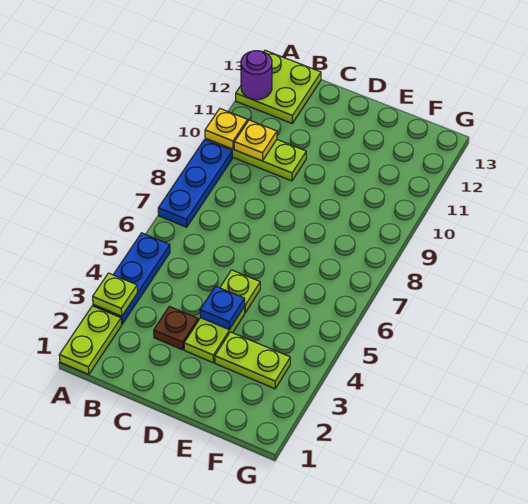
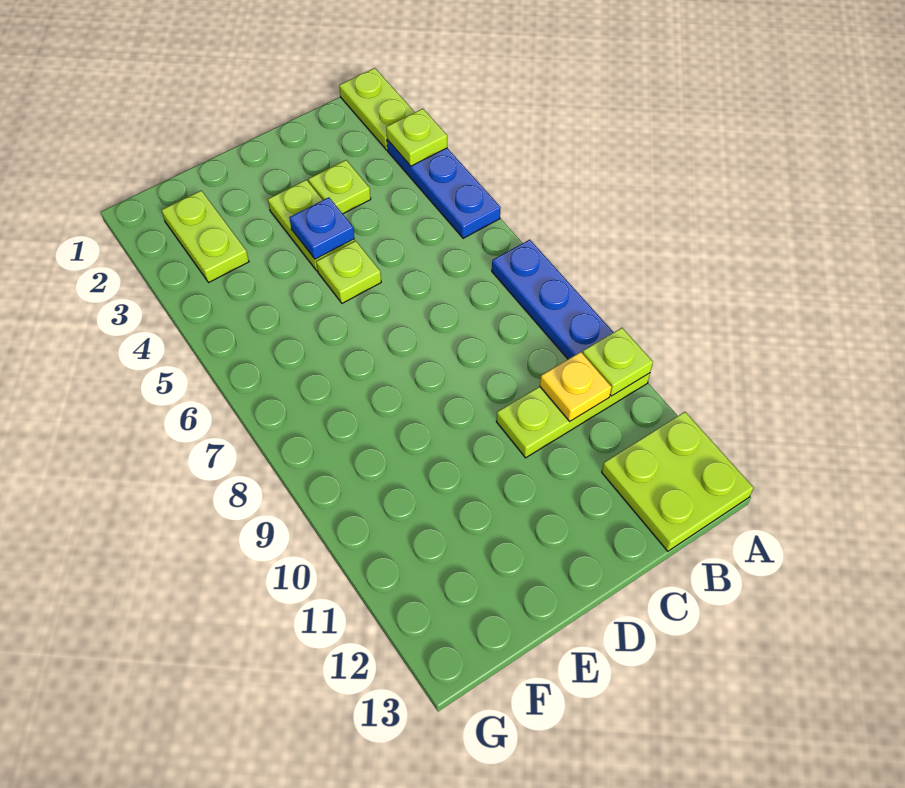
yellow plate A10 level 2 -> lime plate A10 level 2
purple round brick A12 level 2 -> none
brown plate C3 level 1 -> lime plate C3 level 1
lime plate E3:F3 level 1 -> lime plate F2:F3 level 1

